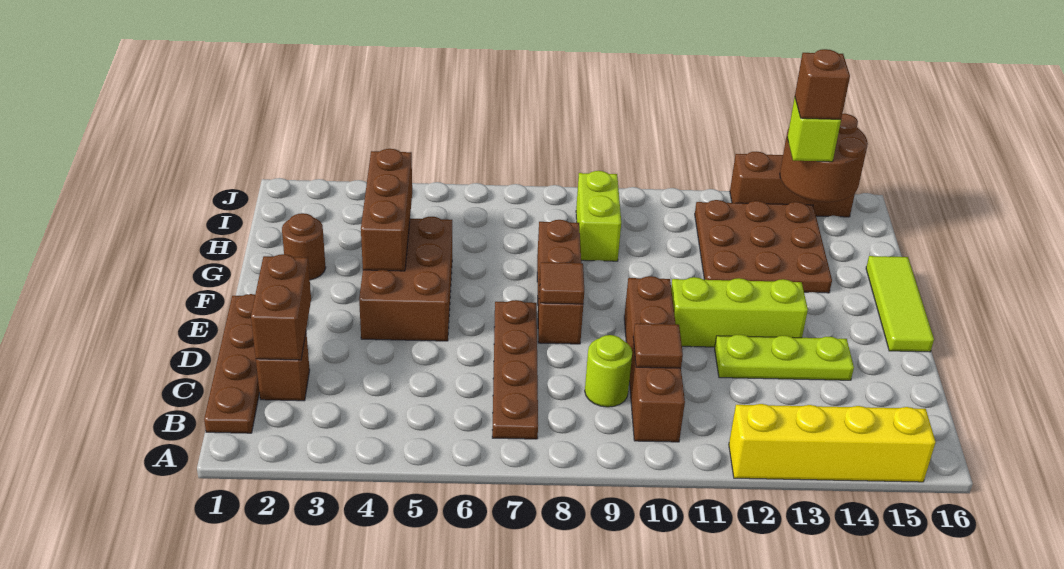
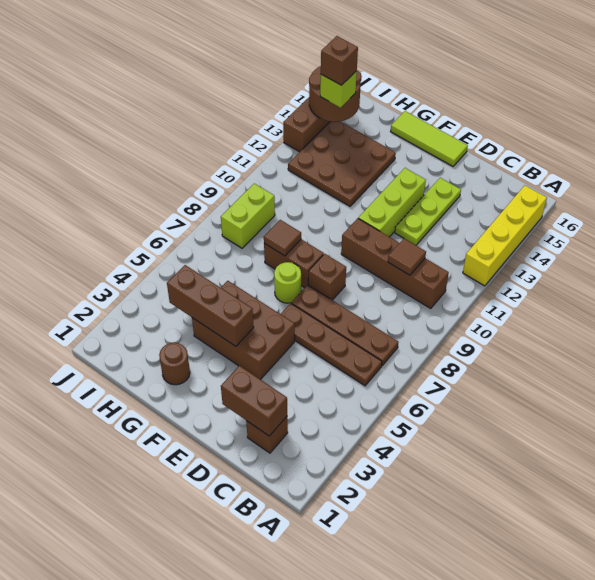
brown plate B1:E1 level 1 -> brown plate B6:E6 level 1
lime round brick C9 level 1 -> lime round brick F7 level 1
brown tile E8 level 2 -> brown tile G8 level 2
lime brick H9:I9 level 1 -> lime brick I8:I9 level 1

